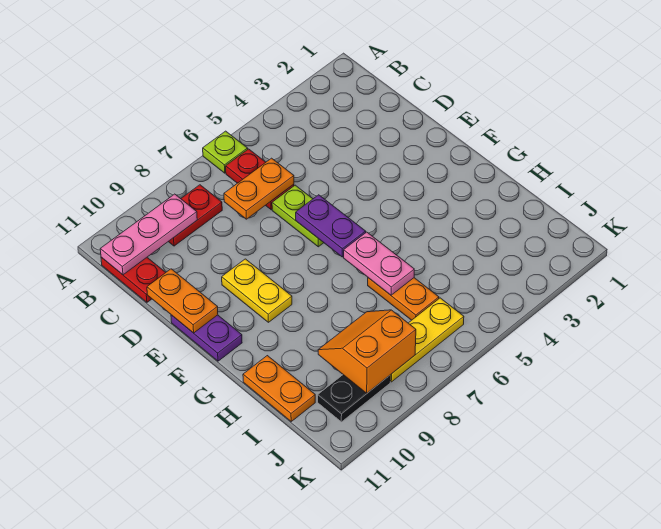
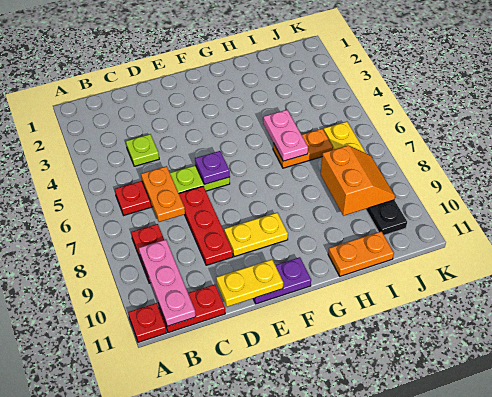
lime plate A6 level 1 -> lime plate C4 level 1
none -> red plate A11 level 1
none -> red plate D7:D9 level 1
orange plate D11:E11 level 2 -> yellow plate D11:E11 level 2
purple plate E6:F6 level 2 -> purple plate E6 level 2
pink plate G6:H6 level 2 -> pink plate H5:H6 level 2
orange slope I8:J9 level 2 top J -> orange slope I8:J9 level 2 top I

